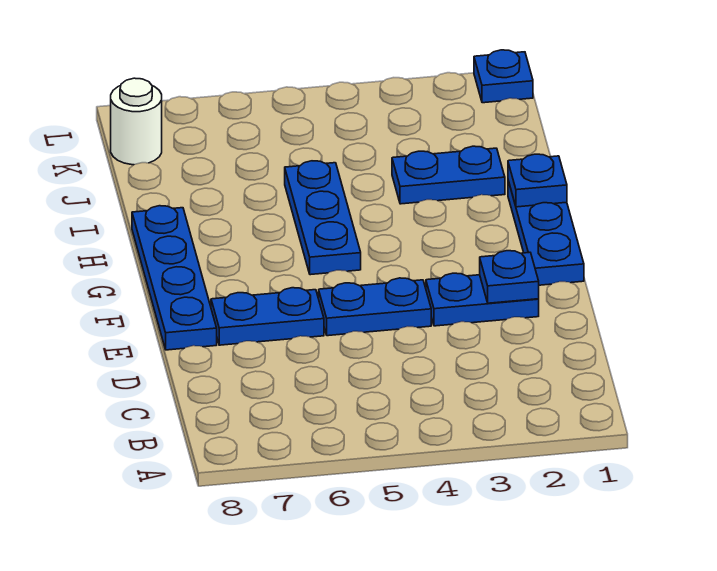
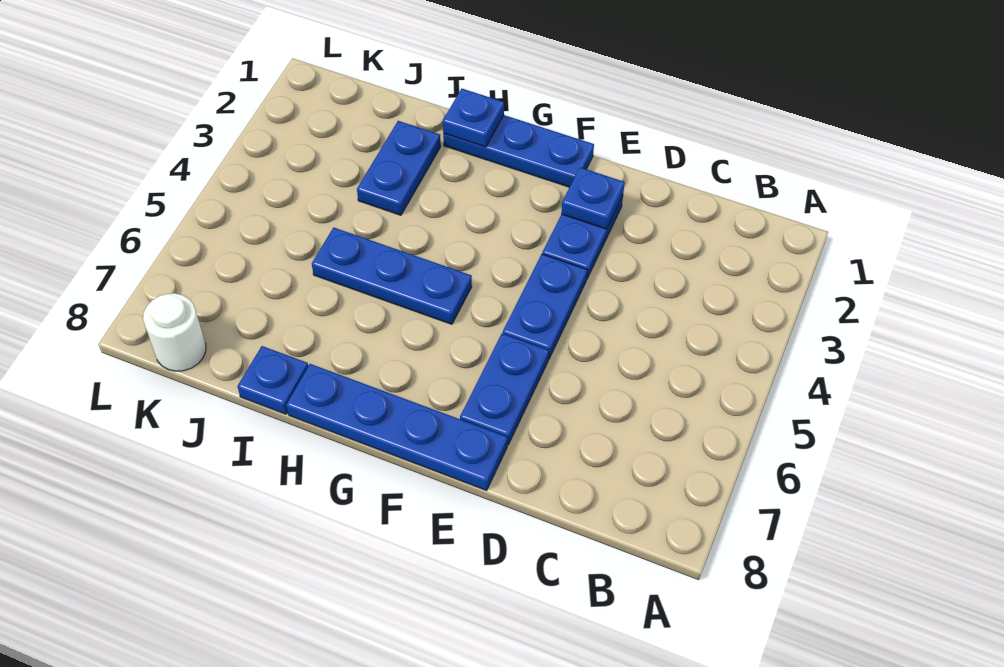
blue plate L1 level 1 -> blue plate I8 level 1

